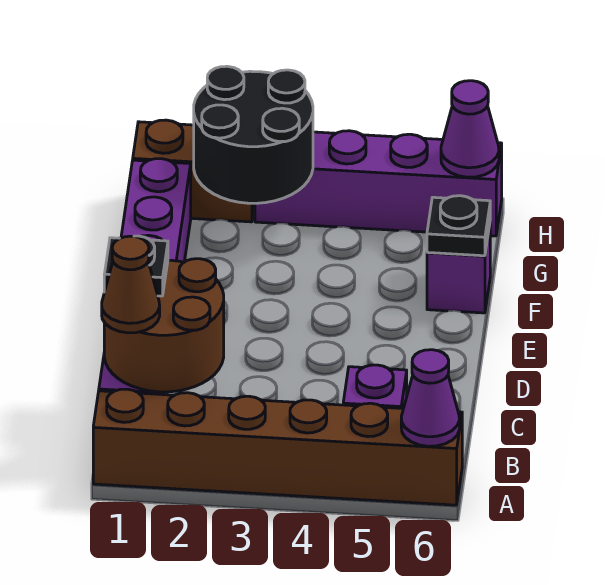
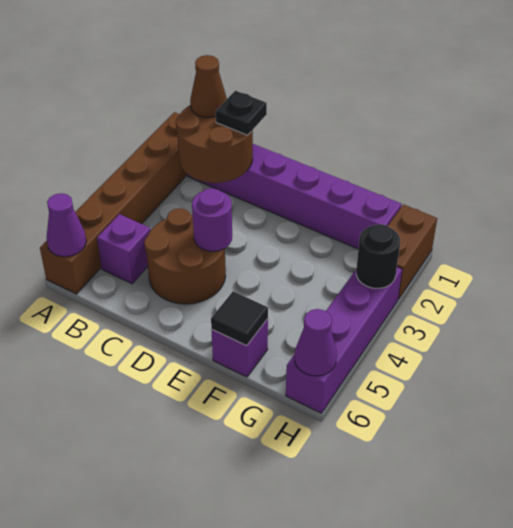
none -> brown round brick C4:D5 level 1
none -> purple round brick D4 level 2
black plate F6 level 2 -> black tile F6 level 2
black round brick G2:H3 level 2 -> black round brick H3 level 2

